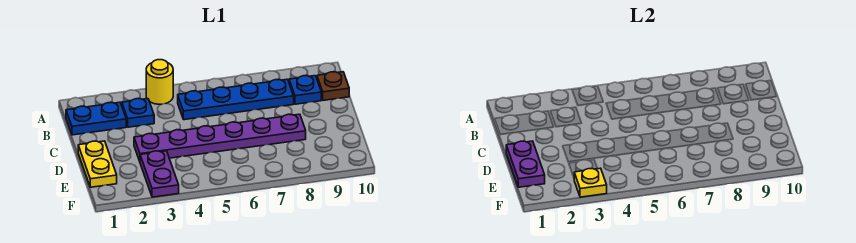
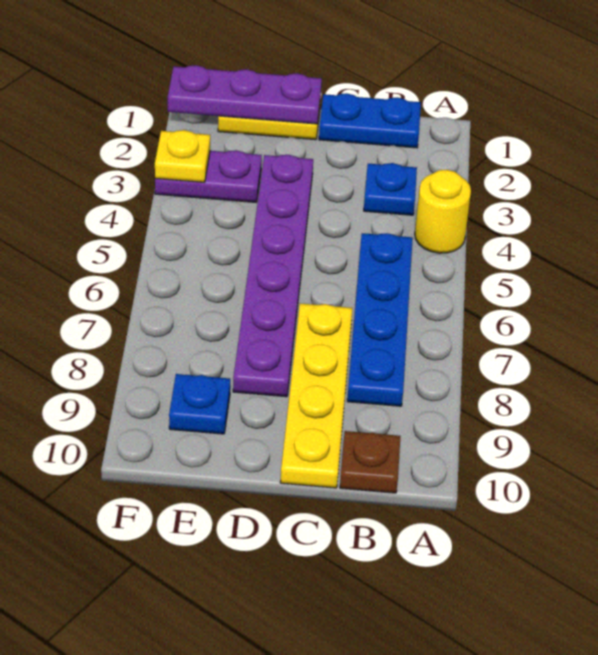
blue plate B1:B2 level 1 -> blue plate B1:C1 level 1
blue plate B9 level 1 -> blue plate E9 level 1
none -> yellow plate C7:C10 level 1
purple plate D1:E1 level 2 -> purple plate D1:F1 level 2

